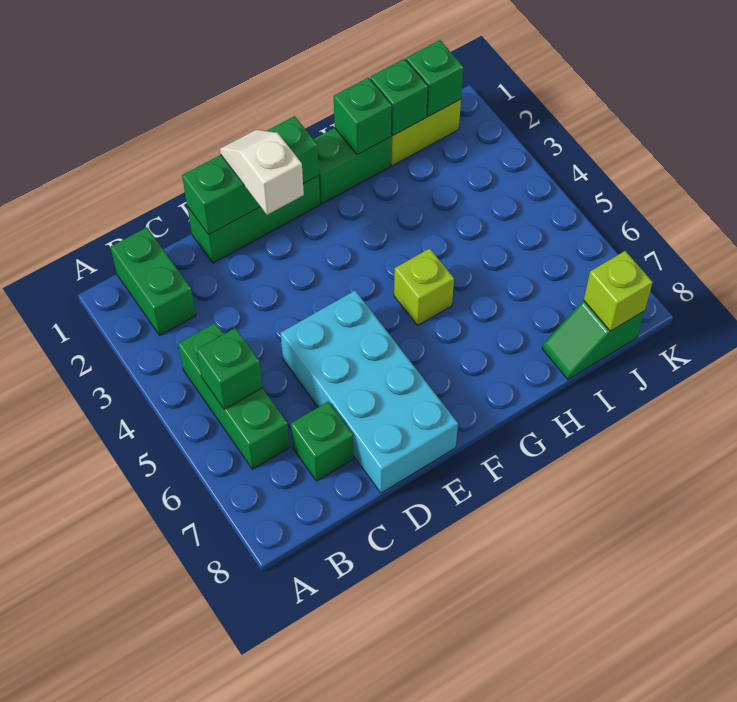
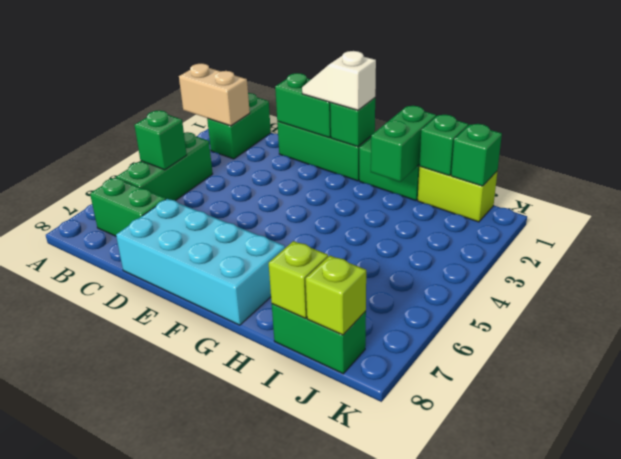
none -> tan brick A2:B2 level 2
green brick C7 level 1 -> green brick B7:C7 level 1
cyan brick D5:E8 level 1 -> cyan brick D7:G8 level 1
white slope E1:E2 level 3 top 2 -> white slope E1:F1 level 3 top F
lime brick G5 level 1 -> lime brick I8 level 2
green brick H1 level 2 -> green brick H1:H2 level 2
green slope I8:J8 level 1 top J -> green brick I8:J8 level 1

